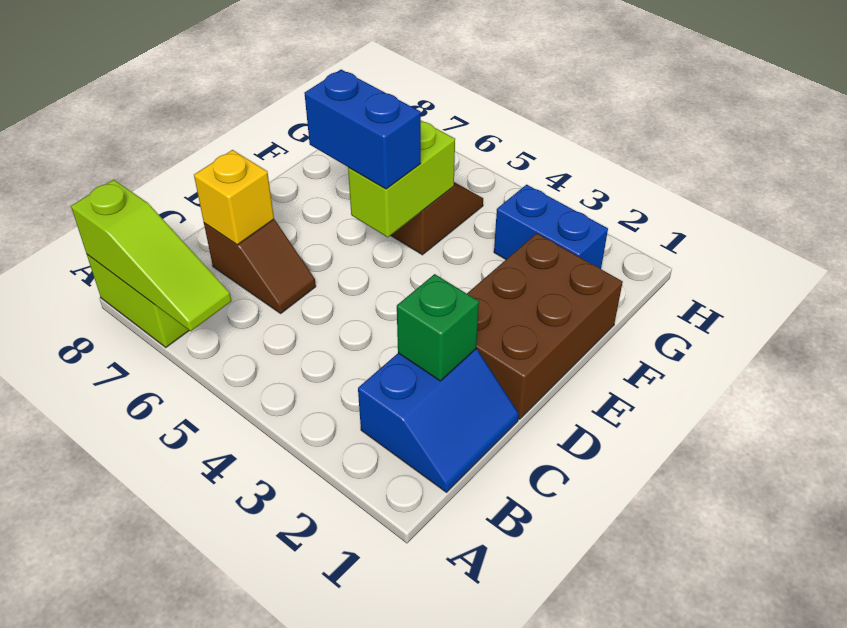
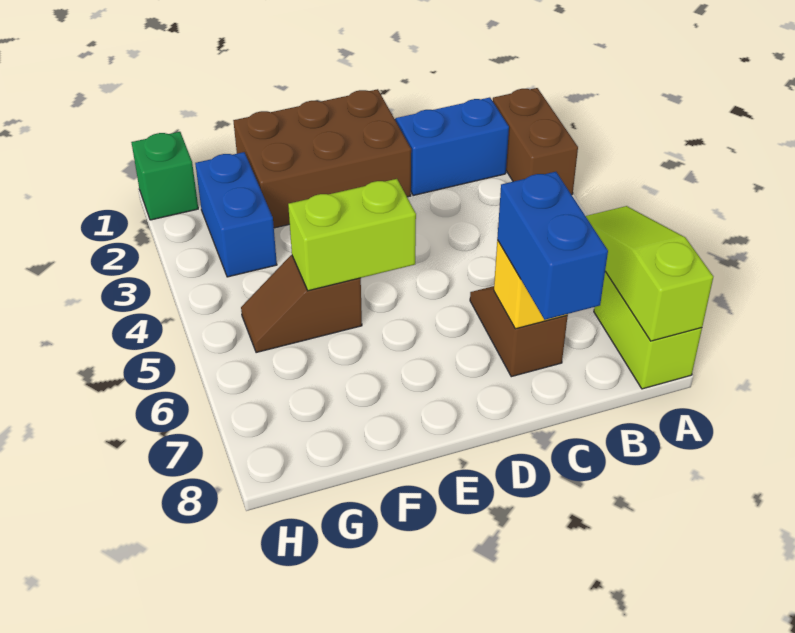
none -> brown brick A2:A3 level 1
green brick C2 level 2 -> green brick H1 level 1
blue brick E5:E6 level 3 -> blue brick C7:C8 level 3

